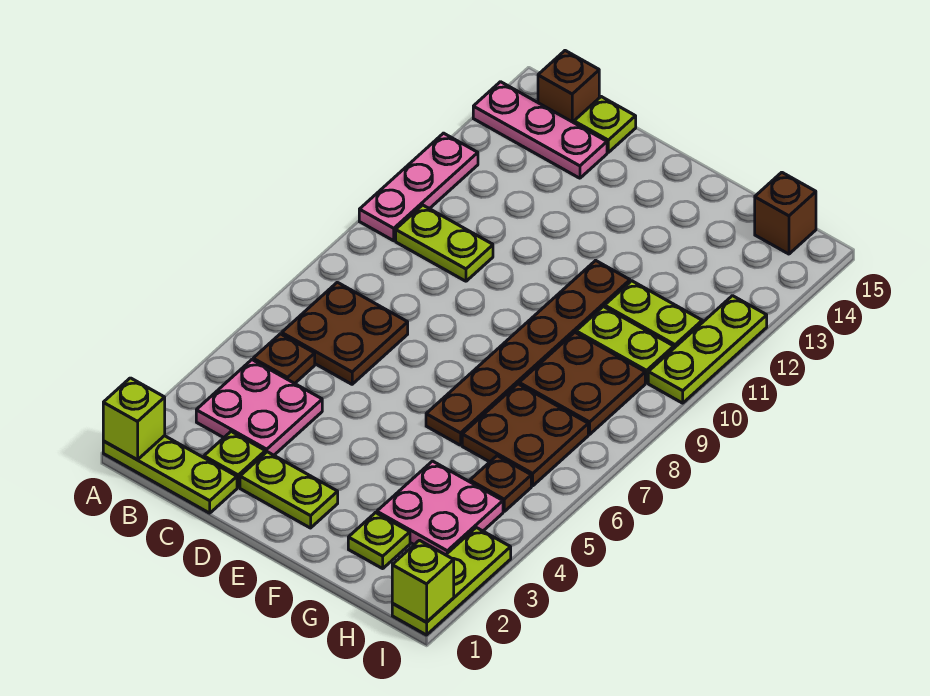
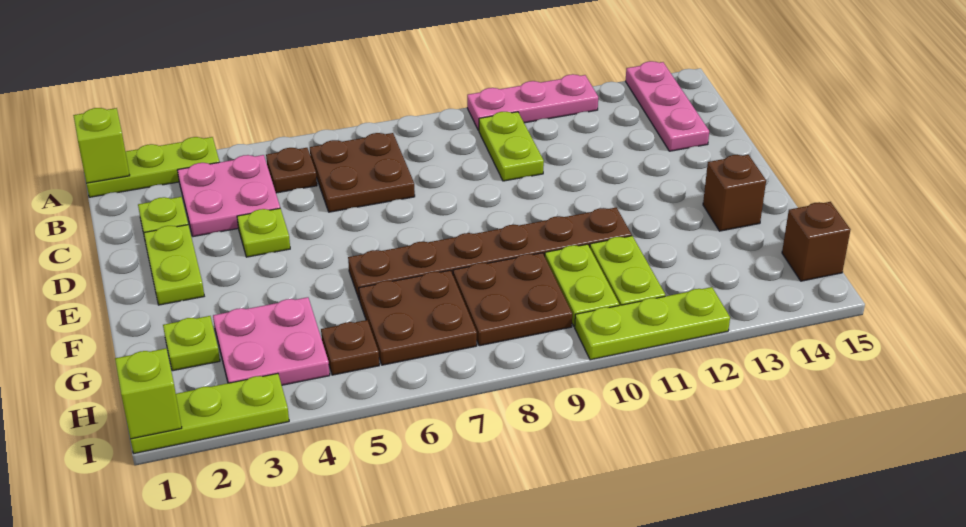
lime plate A1:C1 level 1 -> lime plate A1:A3 level 1
brown brick B15 level 1 -> brown brick F14 level 1
lime plate C15 level 1 -> lime plate D4 level 1

